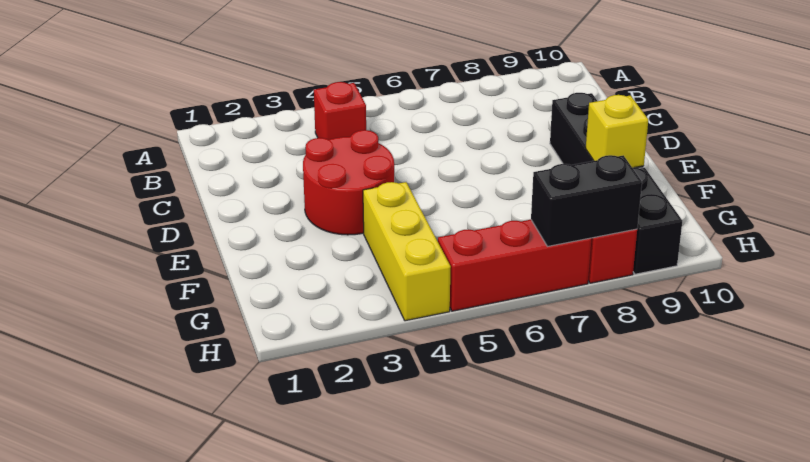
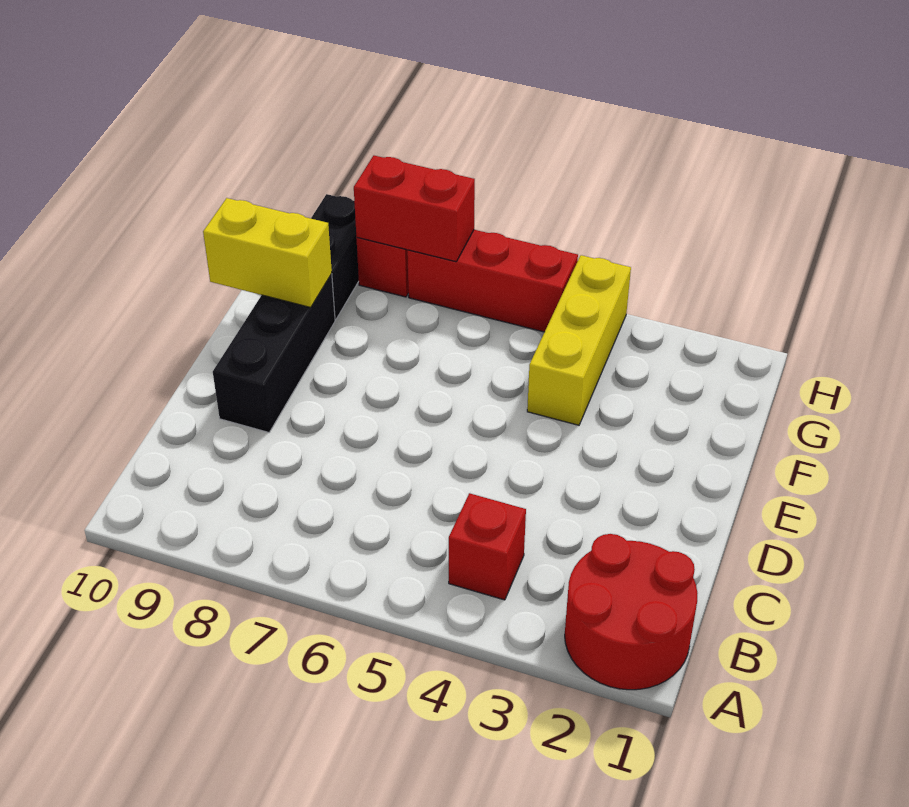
red round brick D3:E4 level 1 -> red round brick A1:B2 level 1
yellow brick F9 level 2 -> yellow brick F9:F10 level 2
black brick H7:H8 level 2 -> red brick H7:H8 level 2

